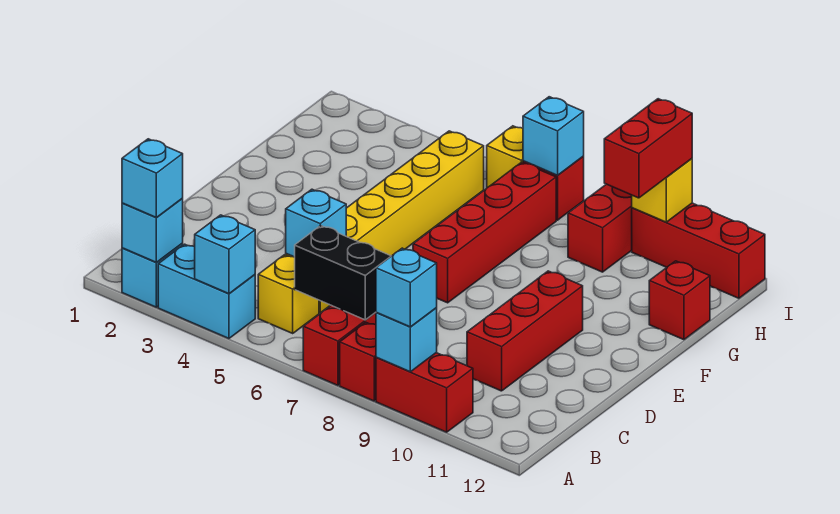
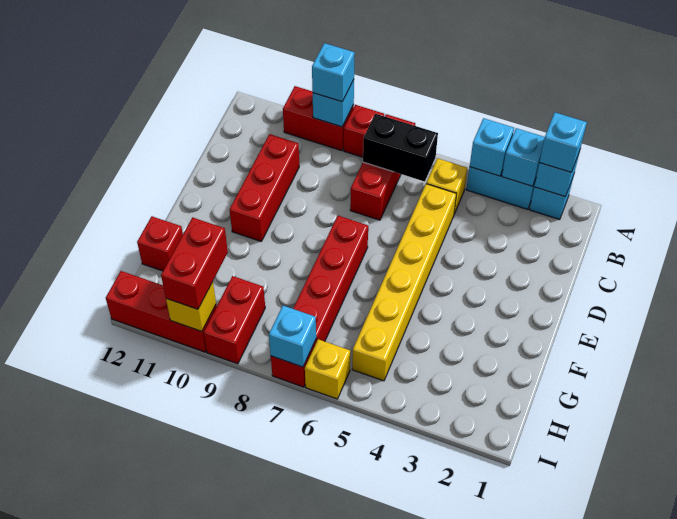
cyan brick C5 level 2 -> cyan brick A3 level 2

